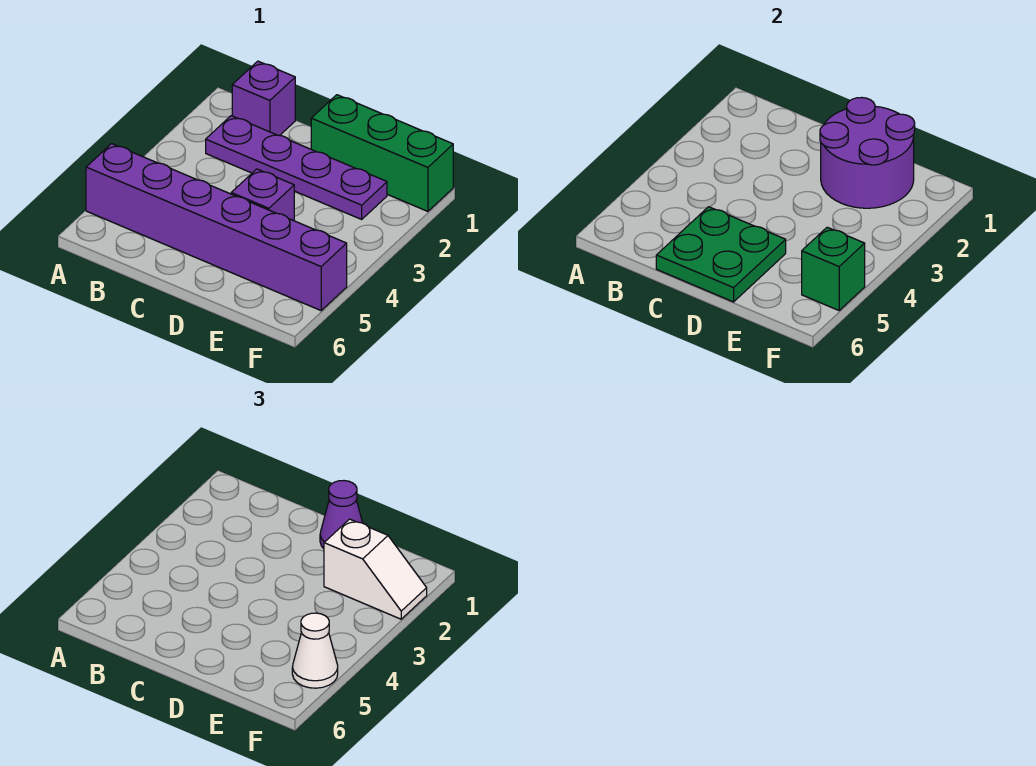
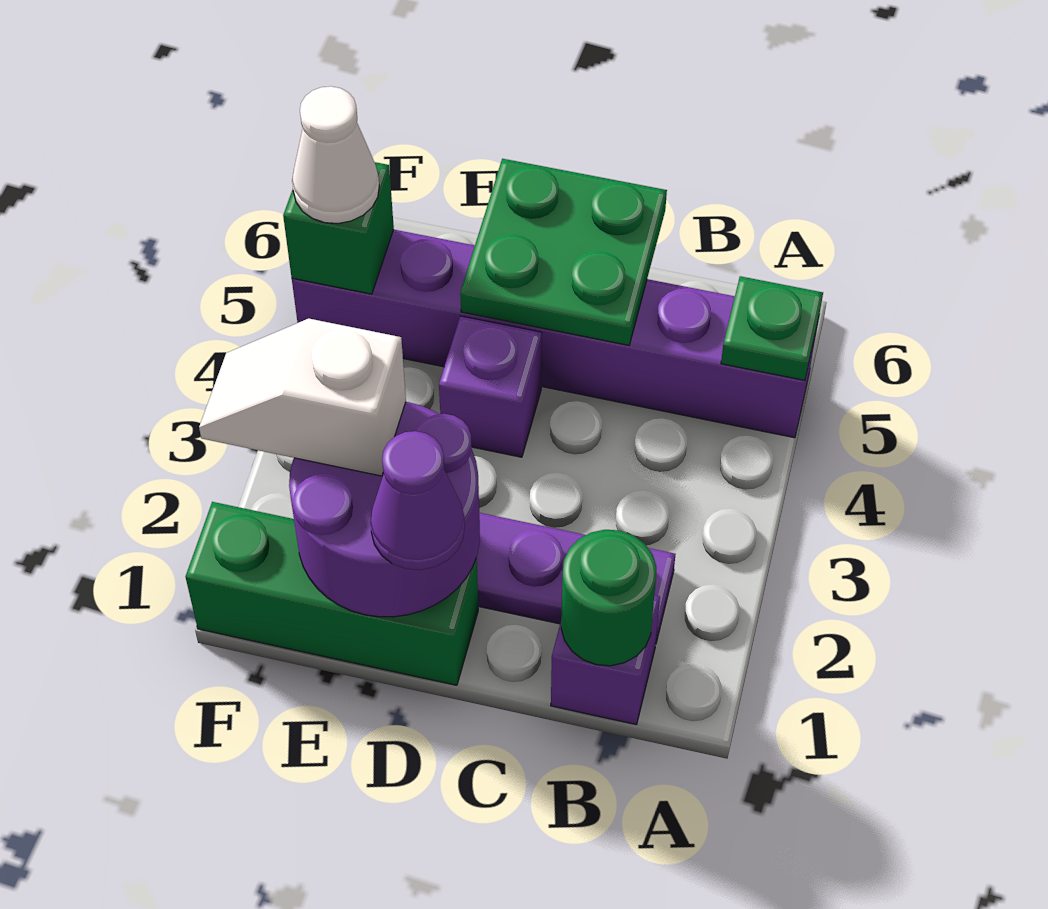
none -> green plate A5 level 2
none -> green round brick B1 level 2

